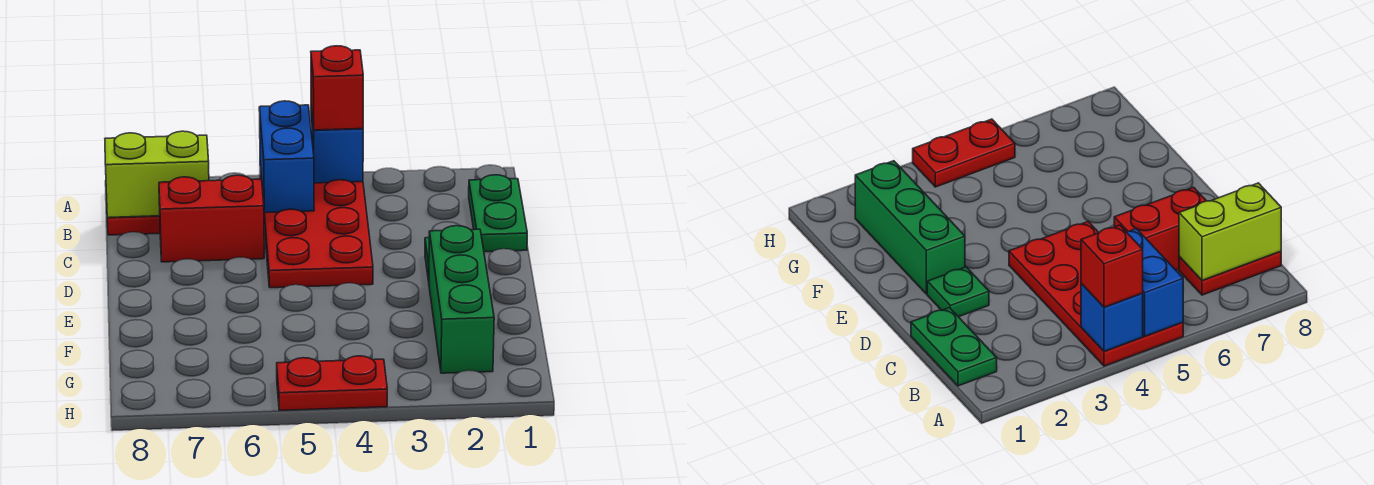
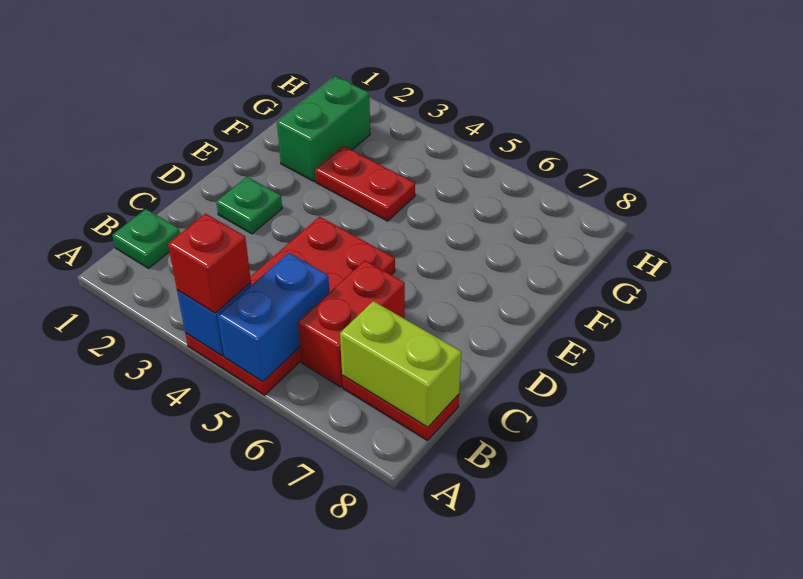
green plate B1:C1 level 1 -> green plate B1 level 1
red brick C6:C7 level 1 -> red brick B6:C6 level 1
green brick E2:G2 level 1 -> green brick F2:G2 level 1
red plate H4:H5 level 1 -> red plate F3:F4 level 1

